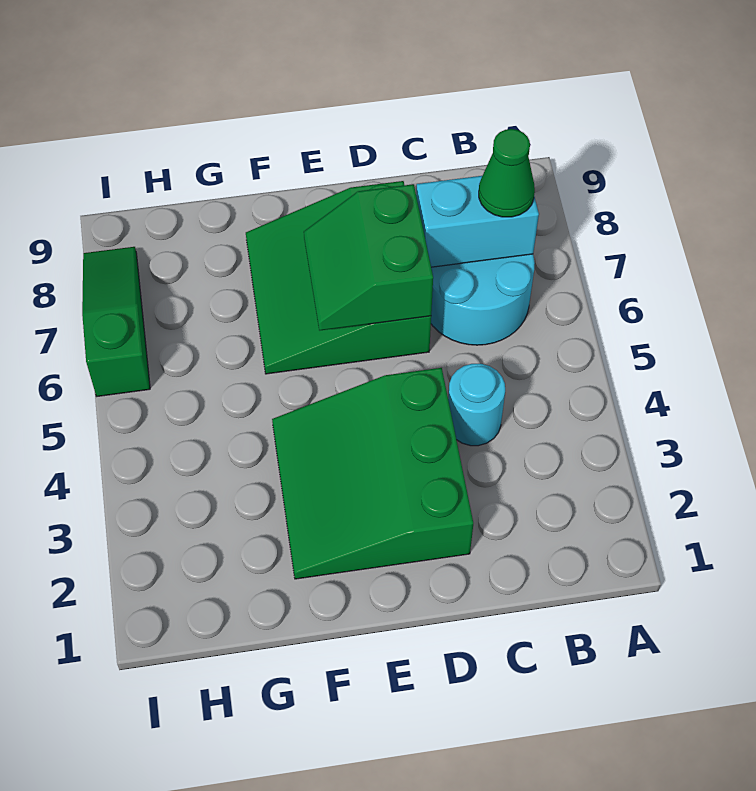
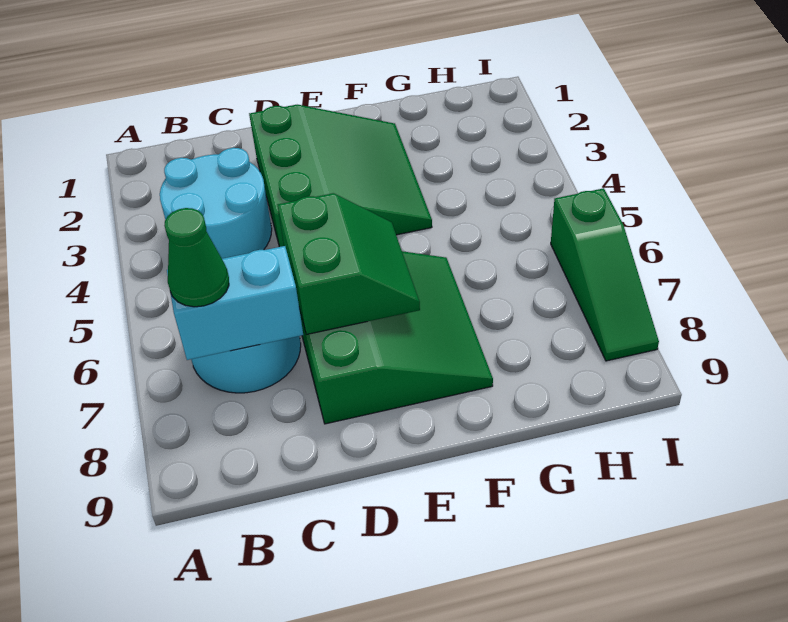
cyan round brick C4 level 1 -> cyan round brick B3:C4 level 1

